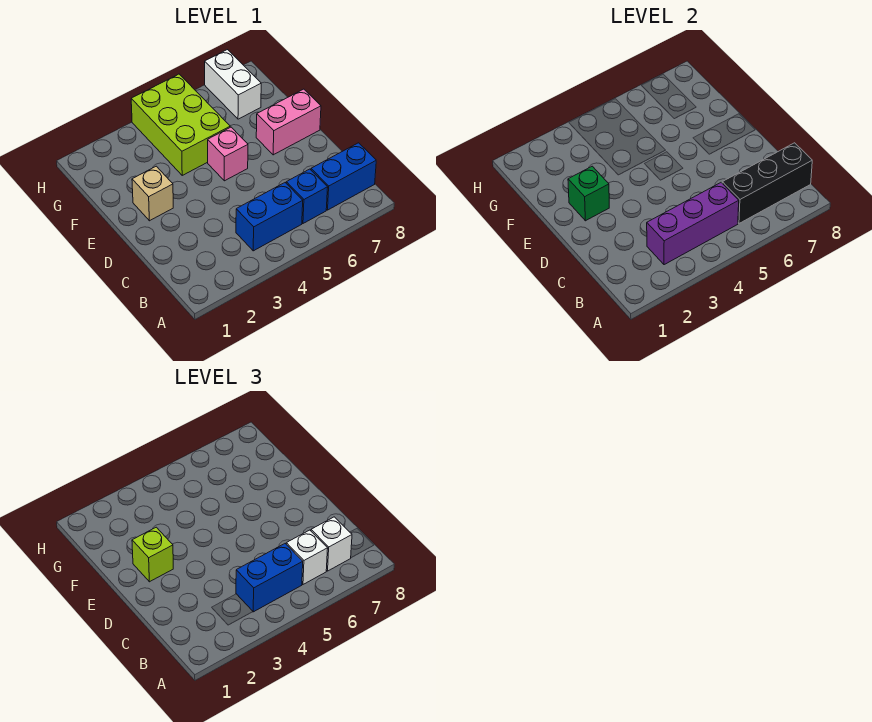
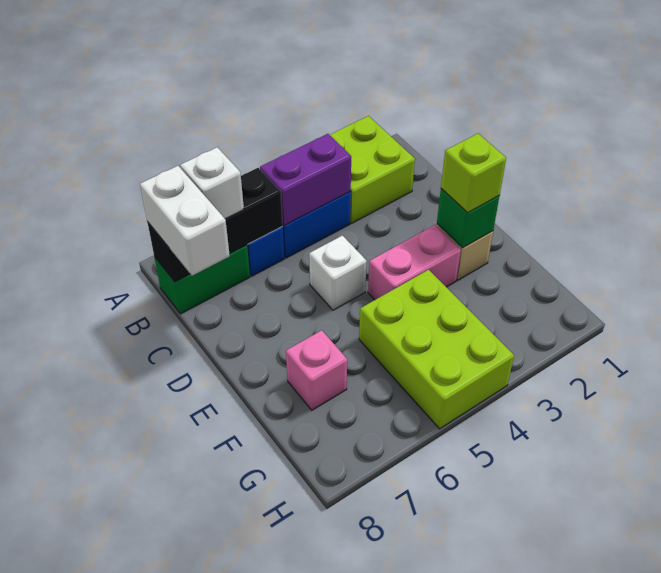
none -> lime brick A2:B3 level 1
purple brick B3:B5 level 2 -> purple brick B4:B5 level 2
blue brick B4:B5 level 3 -> none
white brick B6 level 3 -> white brick D5 level 1
blue brick B7:B8 level 1 -> green brick B7:B8 level 1
pink brick E5 level 1 -> pink brick F7 level 1
pink brick E7:E8 level 1 -> pink brick E3:E4 level 1
white brick G7:H7 level 1 -> white brick B8:C8 level 3

